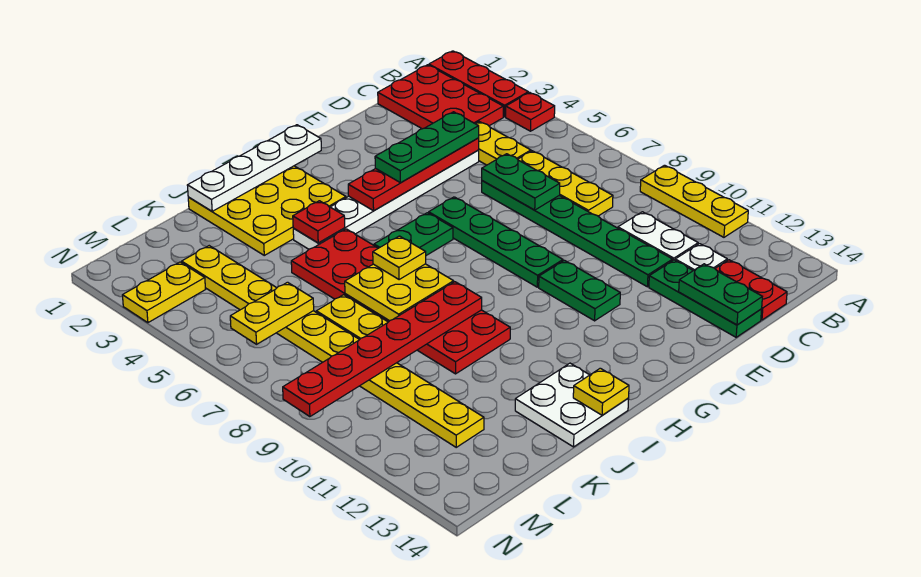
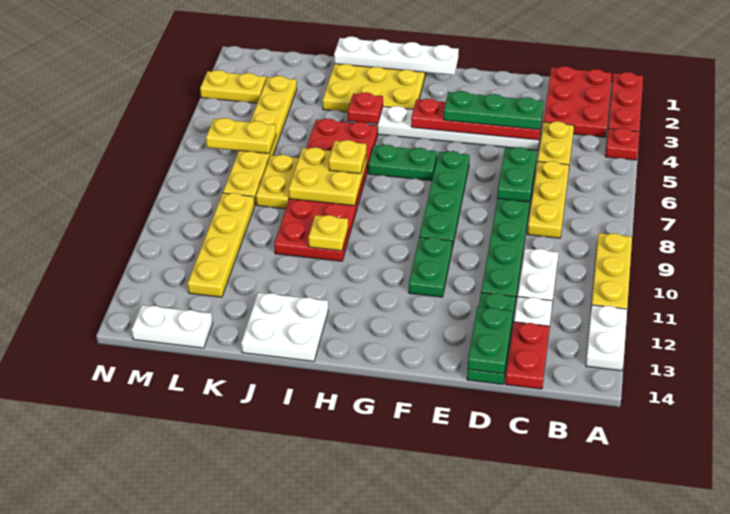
none -> white plate A12:A13 level 1
red plate I9:N9 level 2 -> none
yellow plate I14 level 2 -> yellow plate I10 level 2
none -> white plate L14:M14 level 1

